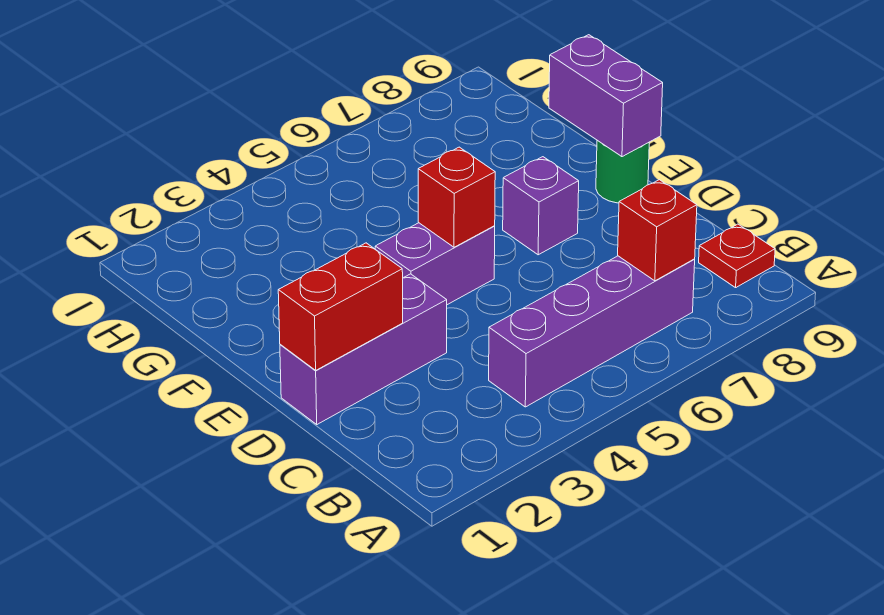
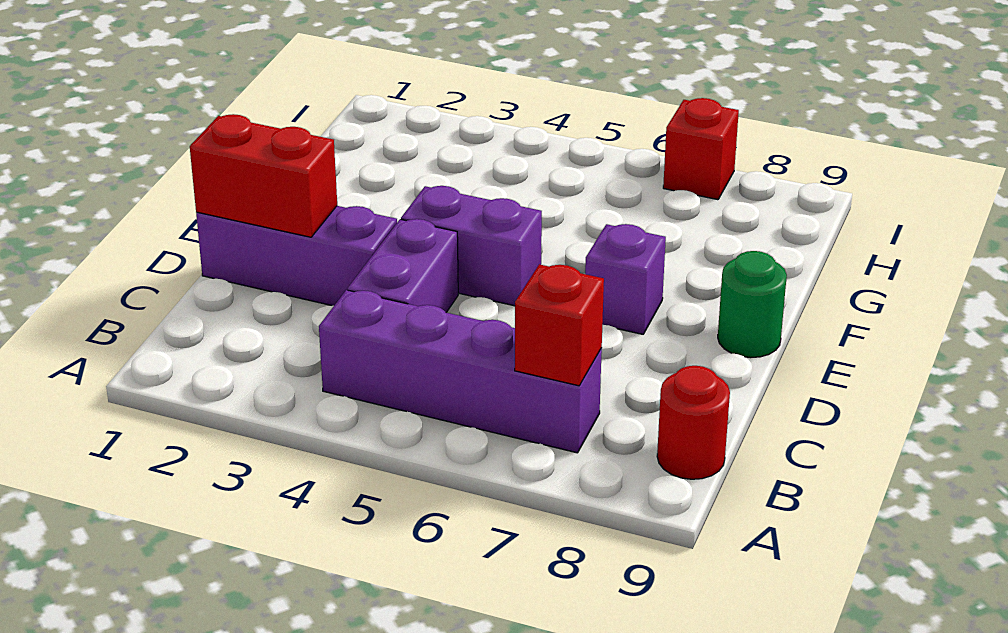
red plate B9 level 1 -> red round brick B9 level 1
red brick E5 level 2 -> red brick I7 level 1
purple brick E9:F9 level 2 -> purple brick C4:D4 level 1

